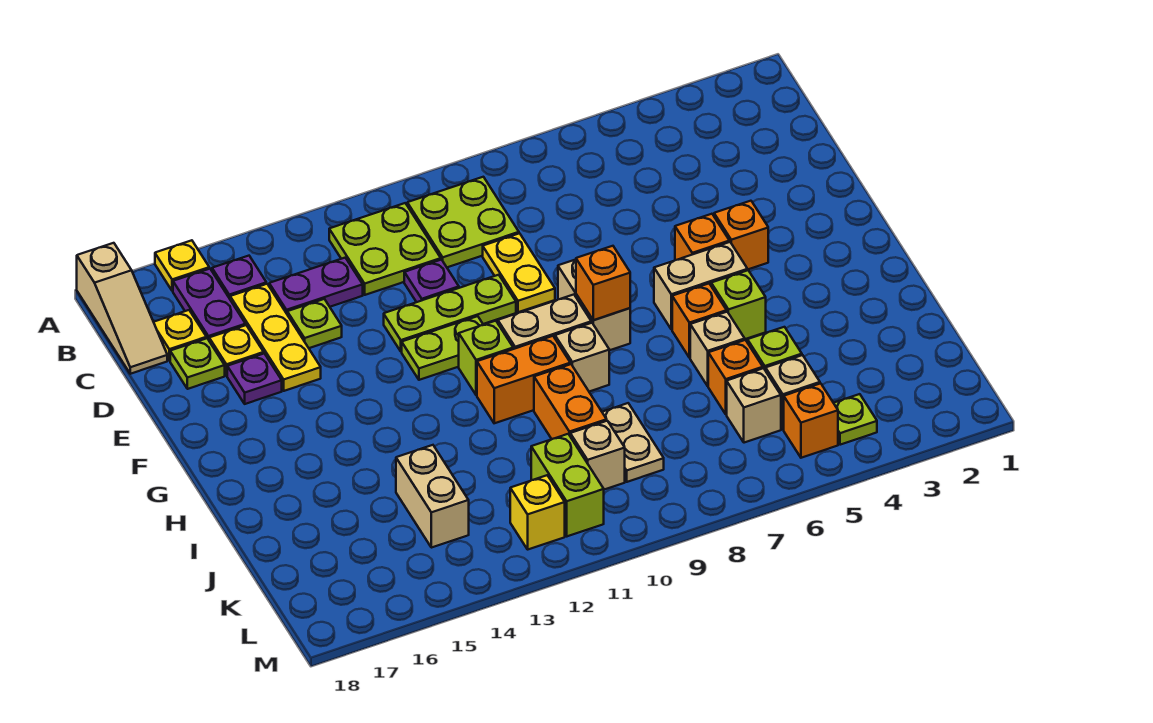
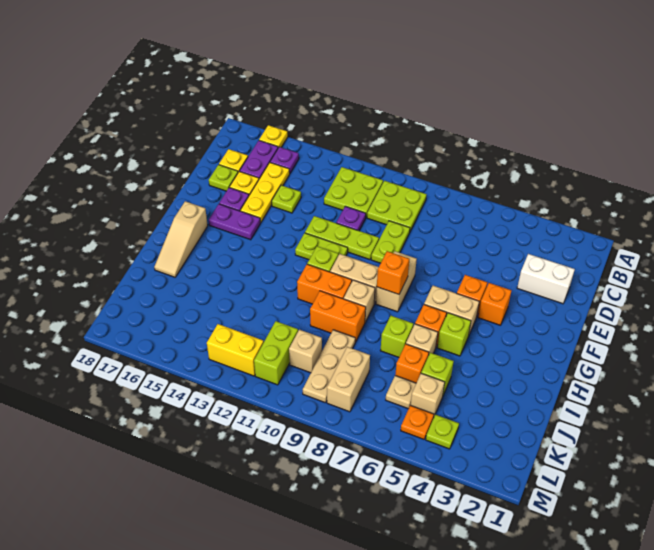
tan slope A18:C18 level 1 top A -> tan slope G17:I17 level 1 top G
purple plate C13:C14 level 1 -> purple plate F15:F16 level 1
none -> white brick D2:D3 level 1
yellow plate D9:E9 level 1 -> lime plate D9:E9 level 1
none -> lime brick I7 level 1
orange brick I10:J10 level 1 -> orange brick I9:I10 level 1
tan plate J9:K9 level 1 -> tan plate J9:L9 level 1
tan brick J14:K14 level 1 -> tan brick K8:L8 level 1
tan brick K6 level 1 -> tan plate K6 level 1
orange brick L5 level 1 -> orange plate L5 level 1
yellow brick L12 level 1 -> yellow brick L12:L13 level 1

